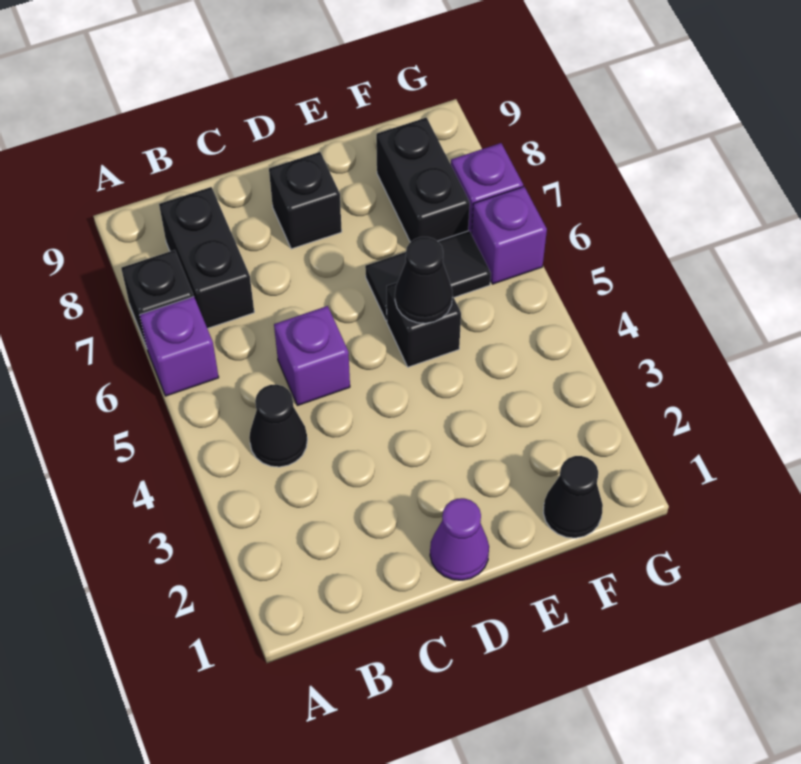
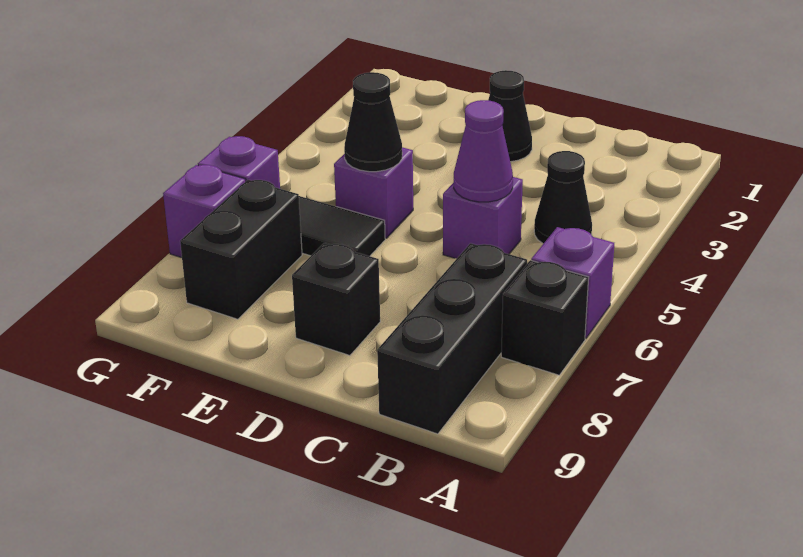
black brick B7:B8 level 1 -> black brick B7:B9 level 1
purple cone D1 level 1 -> purple cone C5 level 2
black brick E5 level 1 -> purple brick E5 level 1
black cone F1 level 1 -> black cone D2 level 1

